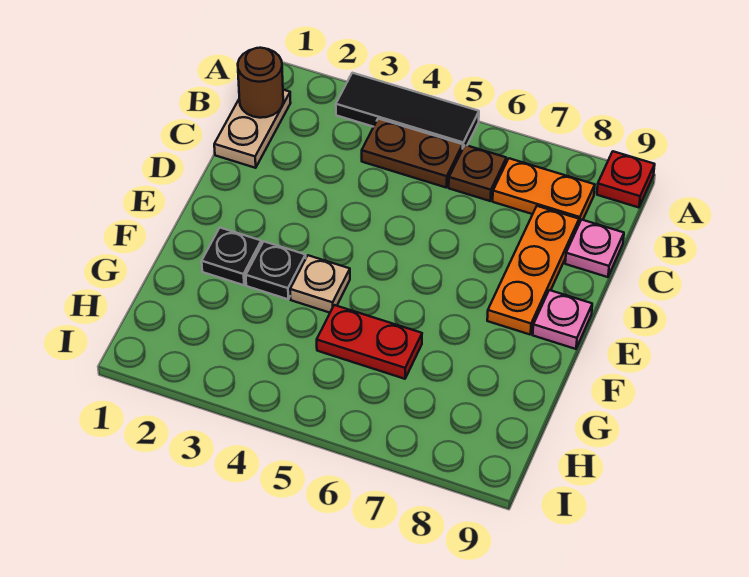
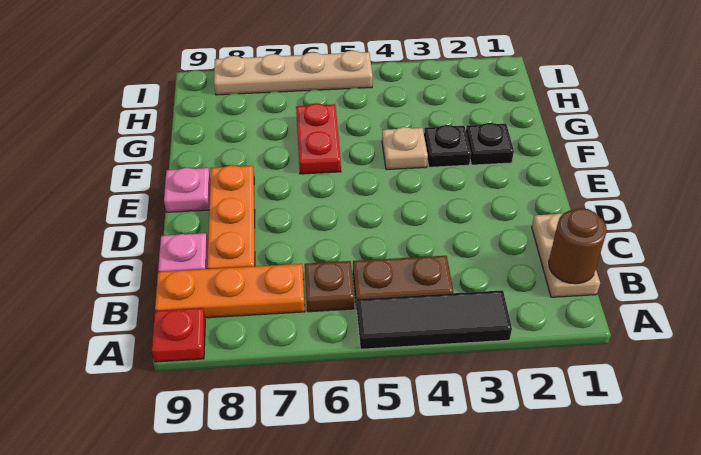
orange plate B7:B8 level 1 -> orange plate B7:B9 level 1
red plate G5:G6 level 1 -> red plate F6:G6 level 1
none -> tan plate I5:I8 level 1

